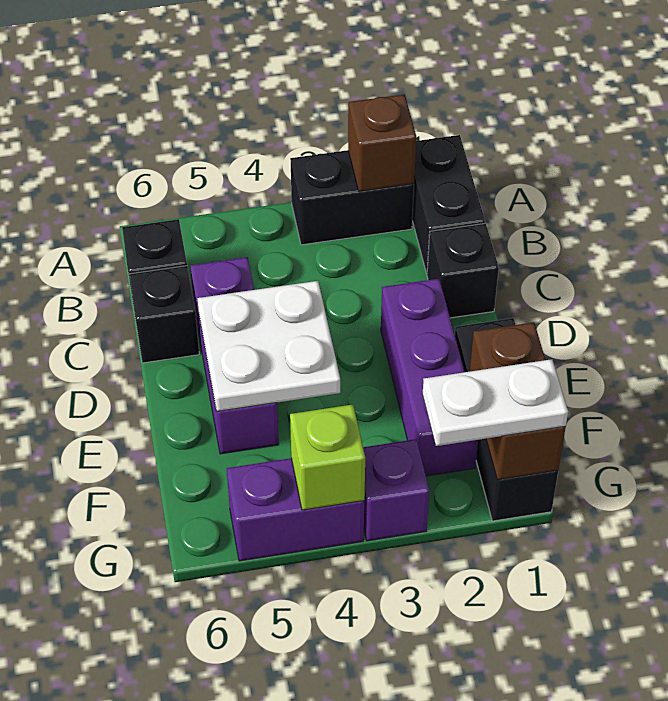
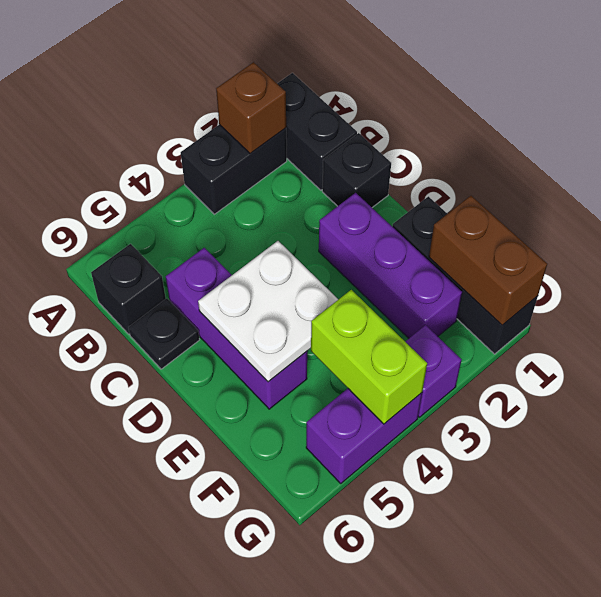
black brick C6 level 1 -> black plate C6 level 1
white plate G1:G2 level 3 -> none
lime brick G4 level 2 -> lime brick F4:G4 level 2

